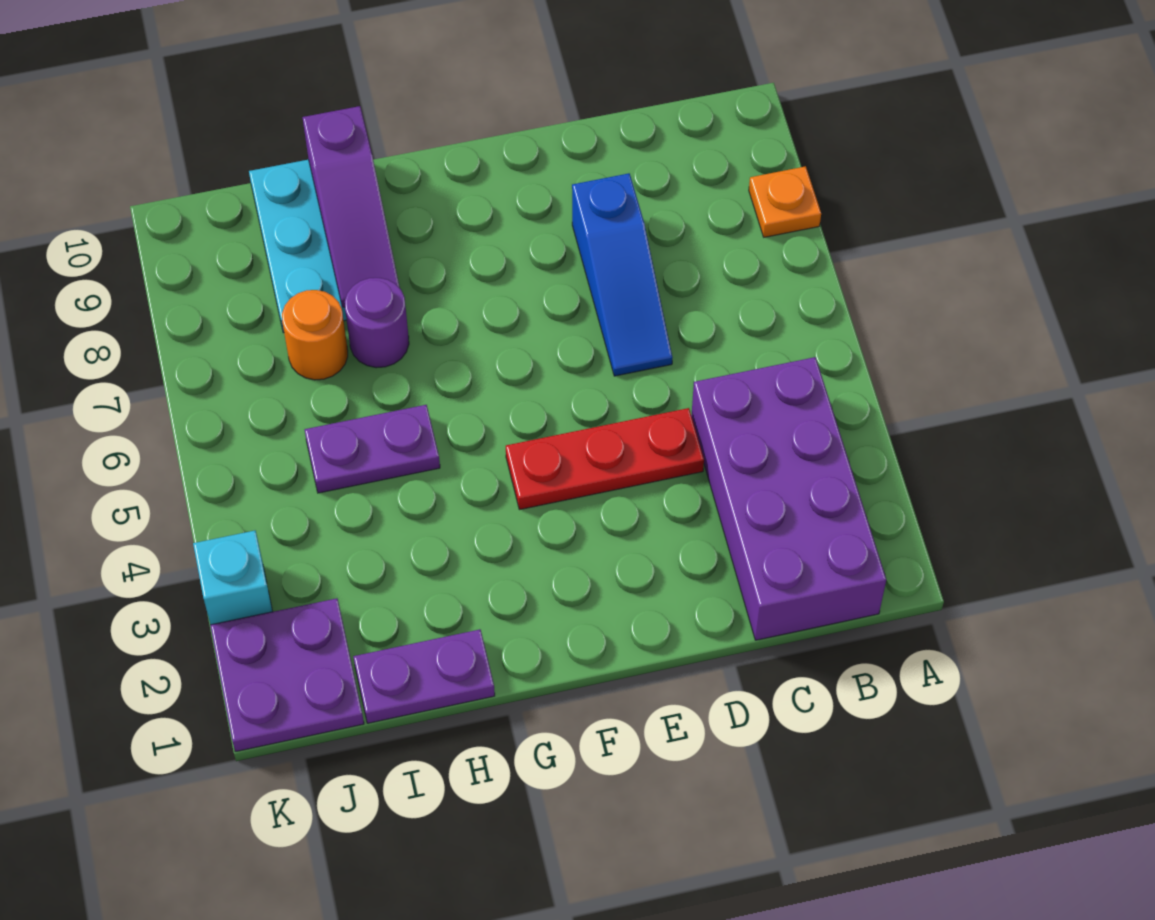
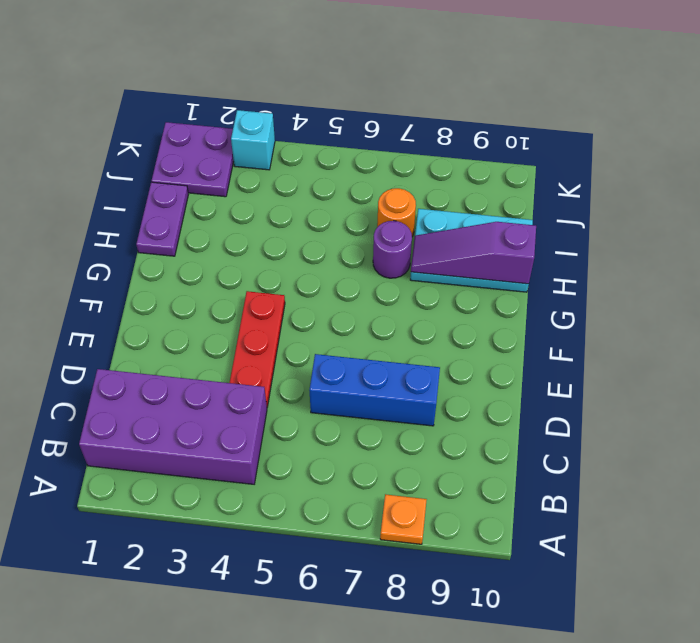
blue slope D6:D8 level 1 top 8 -> blue brick D6:D8 level 1
purple plate H5:I5 level 1 -> none

